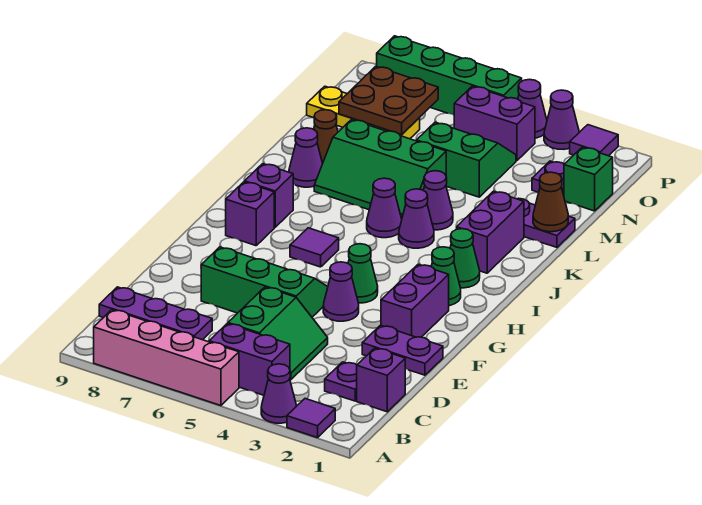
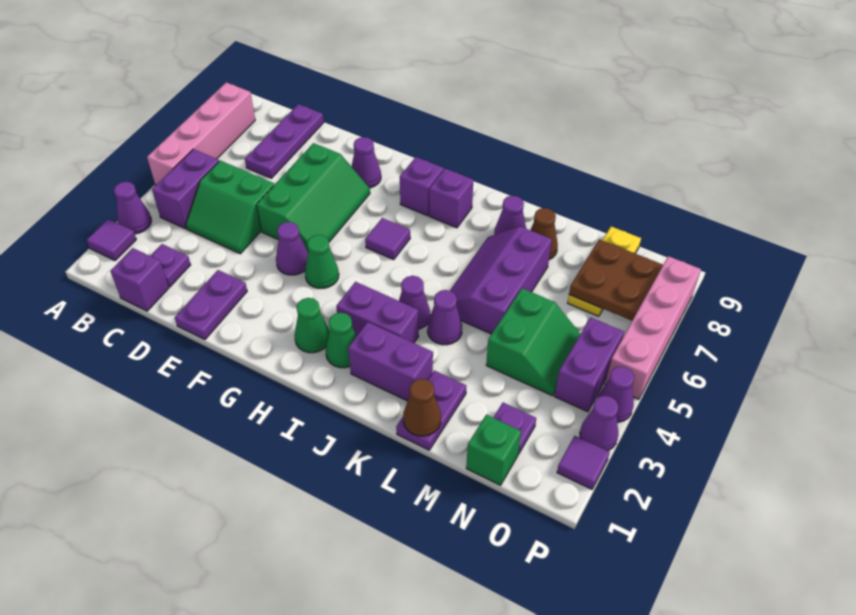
purple brick F2:G2 level 1 -> purple brick I3:J3 level 1
purple cone J5 level 1 -> purple cone F8 level 1
green slope K5:L7 level 1 top L -> purple slope K5:L7 level 1 top L
green brick P5:P8 level 1 -> pink brick P5:P8 level 1

